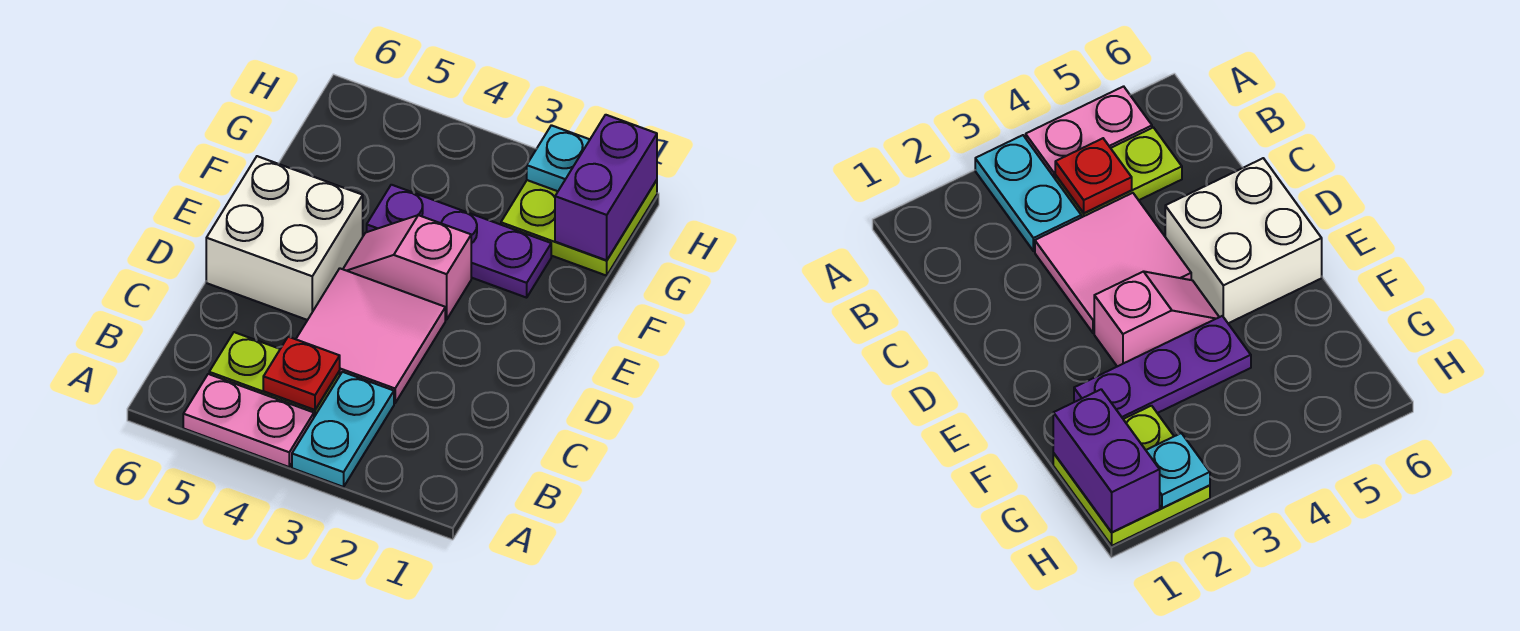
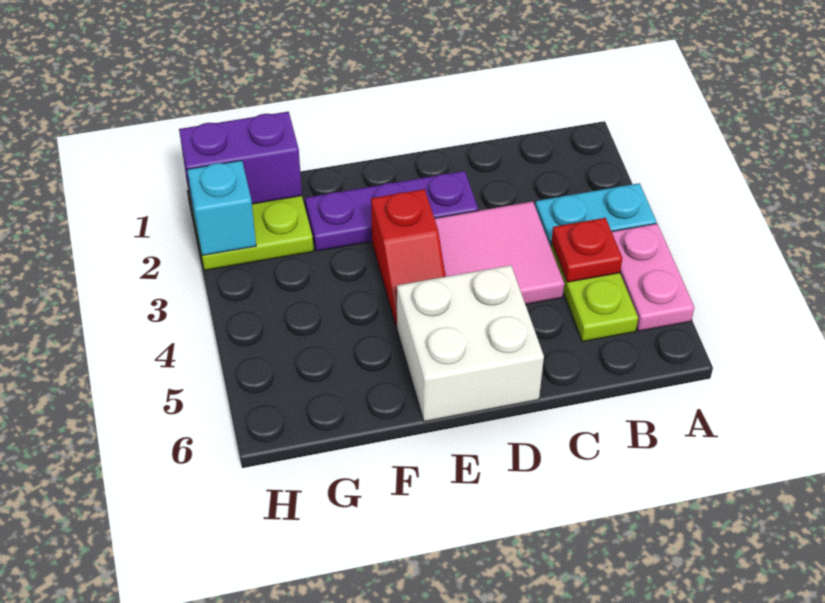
pink slope E3:E4 level 1 top 3 -> red slope E3:E4 level 1 top 3
purple plate F2:F4 level 1 -> purple plate D2:F2 level 1
cyan plate H2 level 2 -> cyan brick H2 level 2

